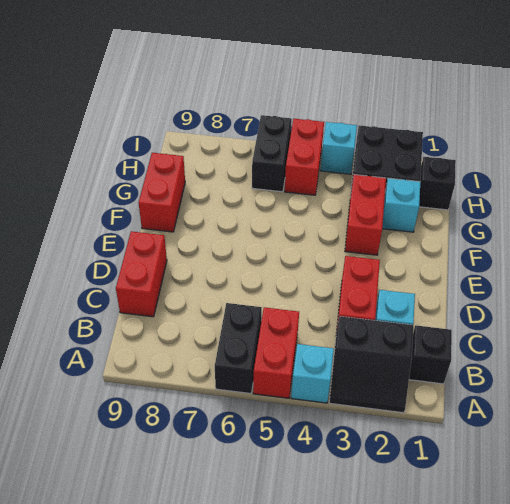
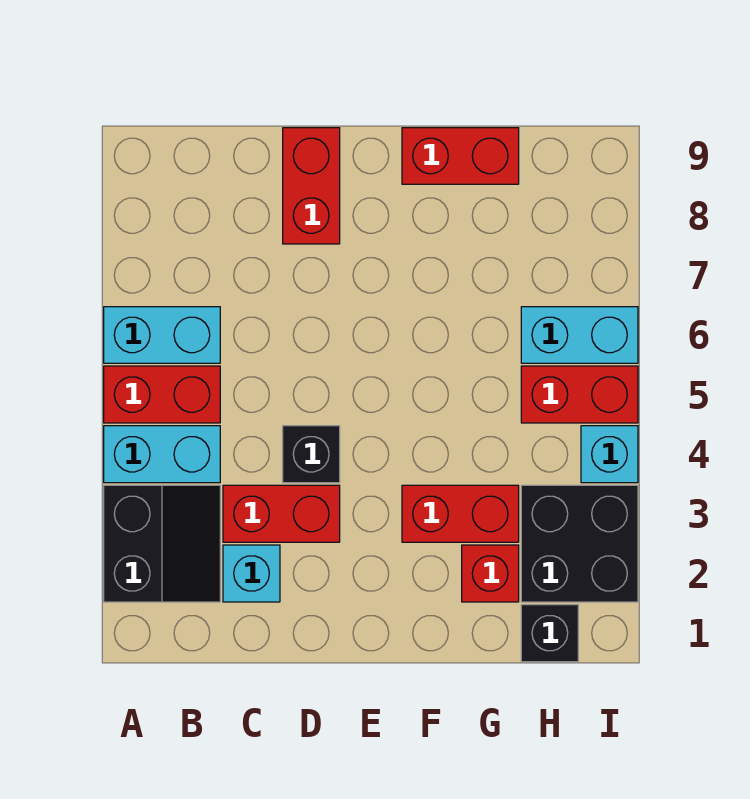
black slope A2:B3 level 1 top B -> black slope A2:B3 level 1 top A
cyan brick A4 level 1 -> cyan brick A4:B4 level 1
black brick A6:B6 level 1 -> cyan brick A6:B6 level 1
black brick B1 level 1 -> black brick D4 level 1
red brick C9:D9 level 1 -> red brick D8:D9 level 1
cyan brick G2 level 1 -> red brick G2 level 1
black brick H6:I6 level 1 -> cyan brick H6:I6 level 1

